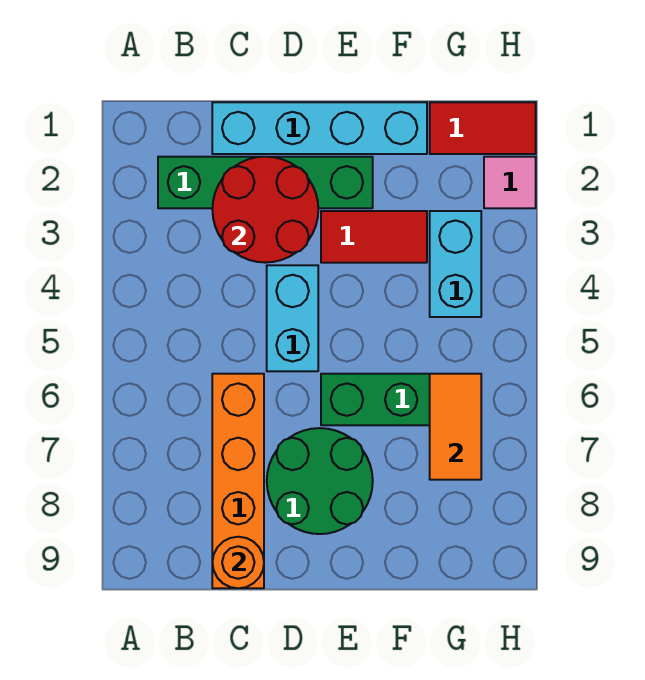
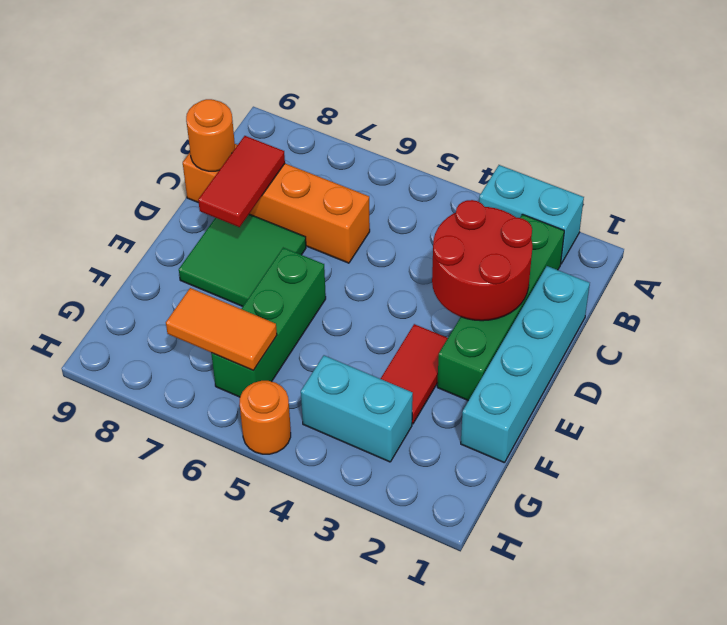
cyan brick D4:D5 level 1 -> cyan brick A2:A3 level 1
green round brick D7:E8 level 1 -> green tile D7:E8 level 1
red tile G1:H1 level 1 -> red tile C8:D8 level 2
pink tile H2 level 1 -> none
none -> orange round brick H5 level 1

